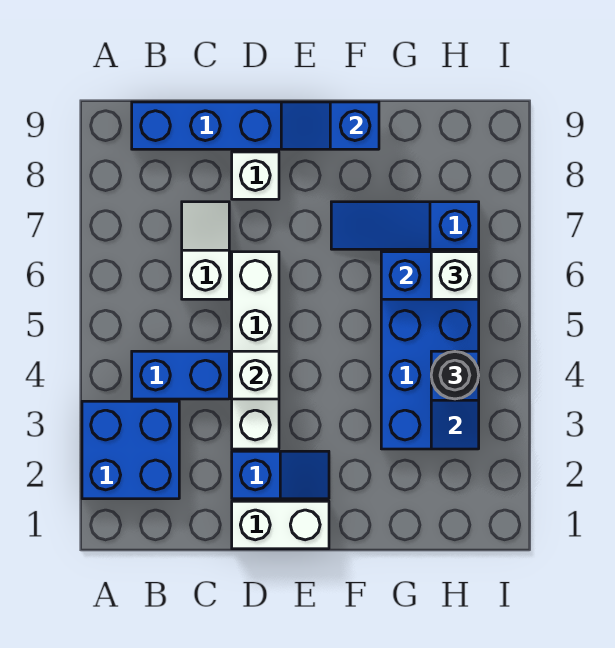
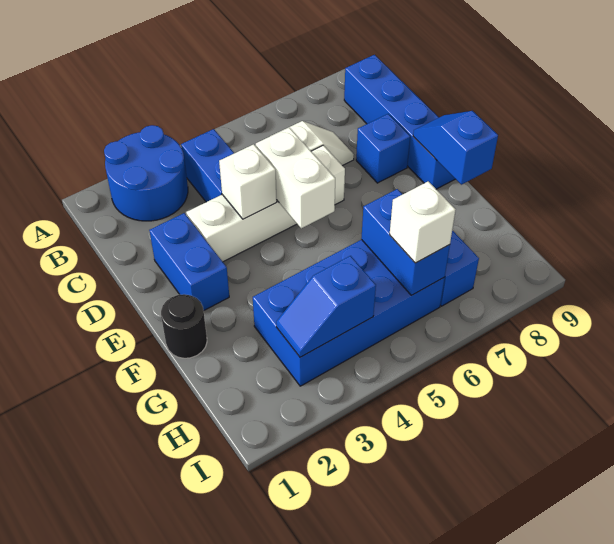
blue brick A2:B3 level 1 -> blue round brick A2:B3 level 1
white brick D1:E1 level 1 -> white brick D5:E5 level 2
blue slope D2:E2 level 1 top D -> blue brick D2:E2 level 1
white brick D8 level 1 -> blue brick D8 level 1
black round brick H4 level 3 -> black round brick F1 level 1

